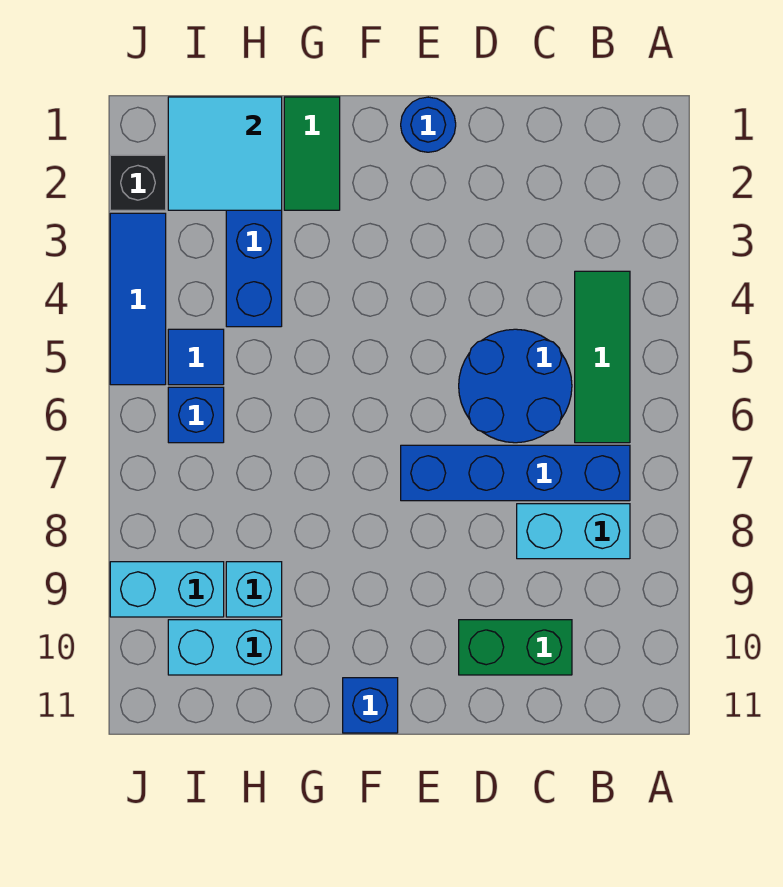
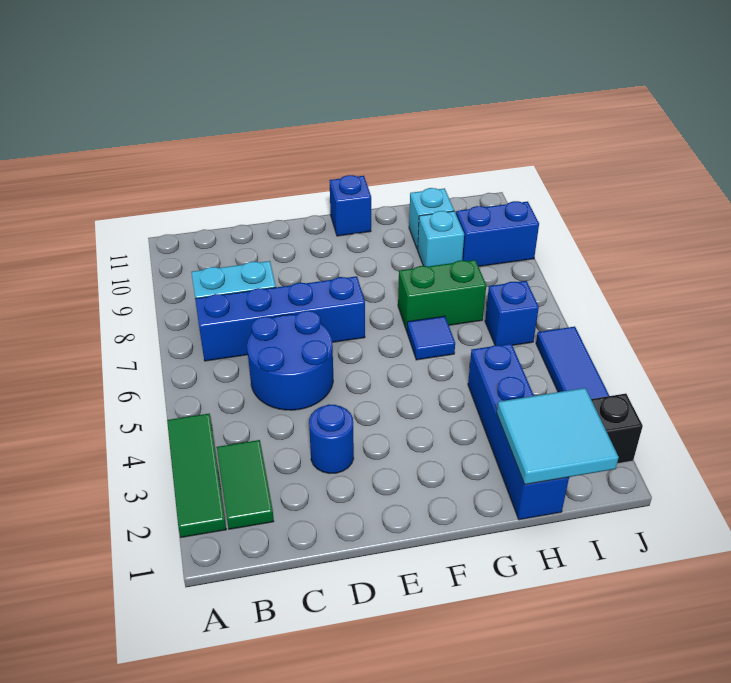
green tile B4:B6 level 1 -> green tile A2:A4 level 1
green brick C10:D10 level 1 -> green brick G7:H7 level 1
blue round brick E1 level 1 -> blue round brick D3 level 1
green tile G1:G2 level 1 -> green tile B2:B3 level 1
cyan brick H10:I10 level 1 -> cyan brick H10 level 1
blue tile I5 level 1 -> blue tile G6 level 1
cyan brick I9:J9 level 1 -> blue brick I9:J9 level 1

